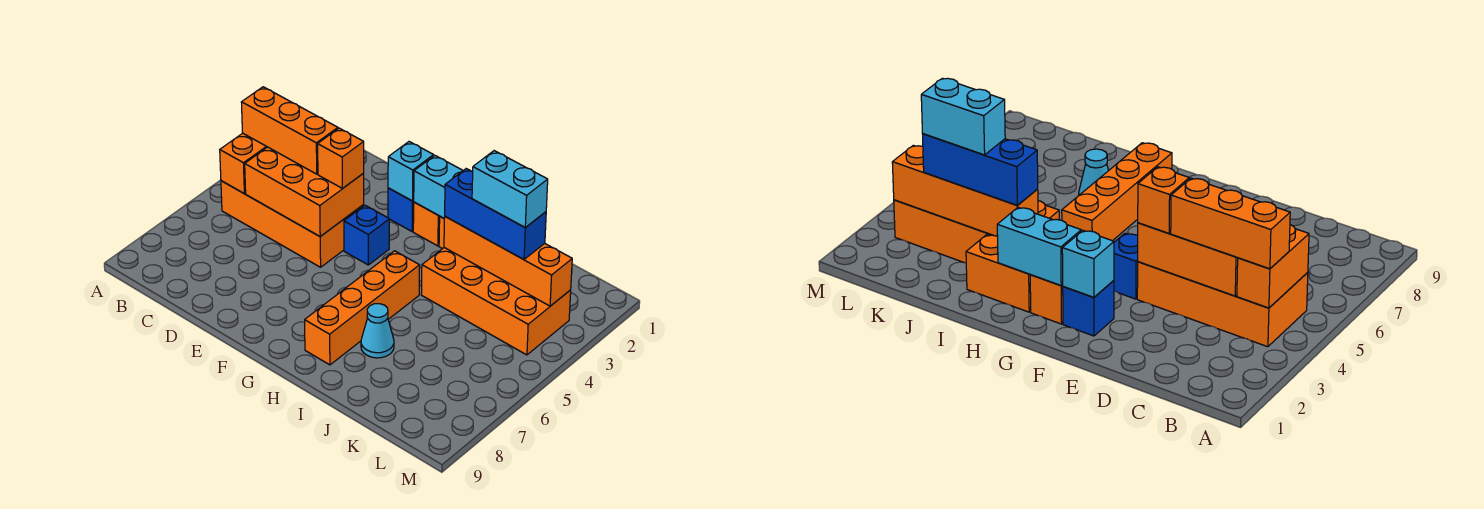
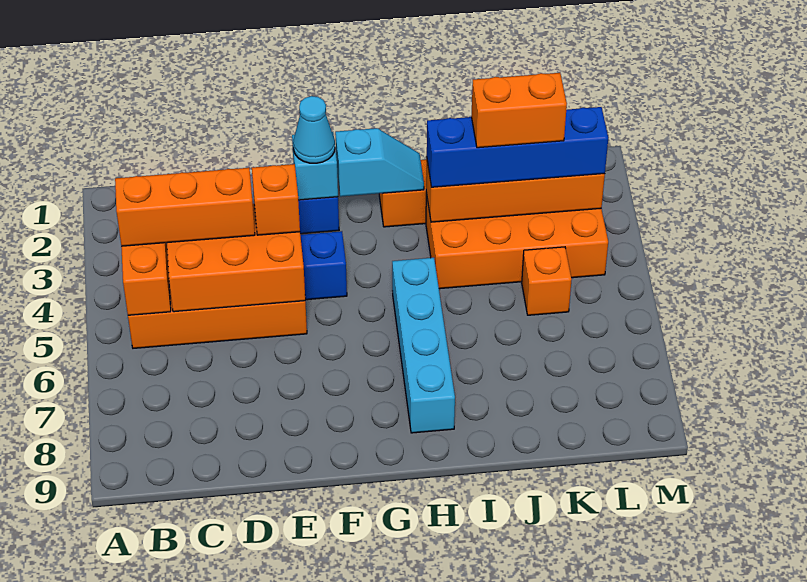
orange brick G2 level 1 -> orange brick K5 level 1
cyan brick G2:H2 level 2 -> cyan slope G2:H2 level 2 top G
orange brick H5:H8 level 1 -> cyan brick H5:H8 level 1
blue brick I3:K3 level 3 -> blue brick I3:L3 level 3
cyan cone I7 level 1 -> cyan cone F2 level 3
cyan brick J3:K3 level 4 -> orange brick J3:K3 level 4

